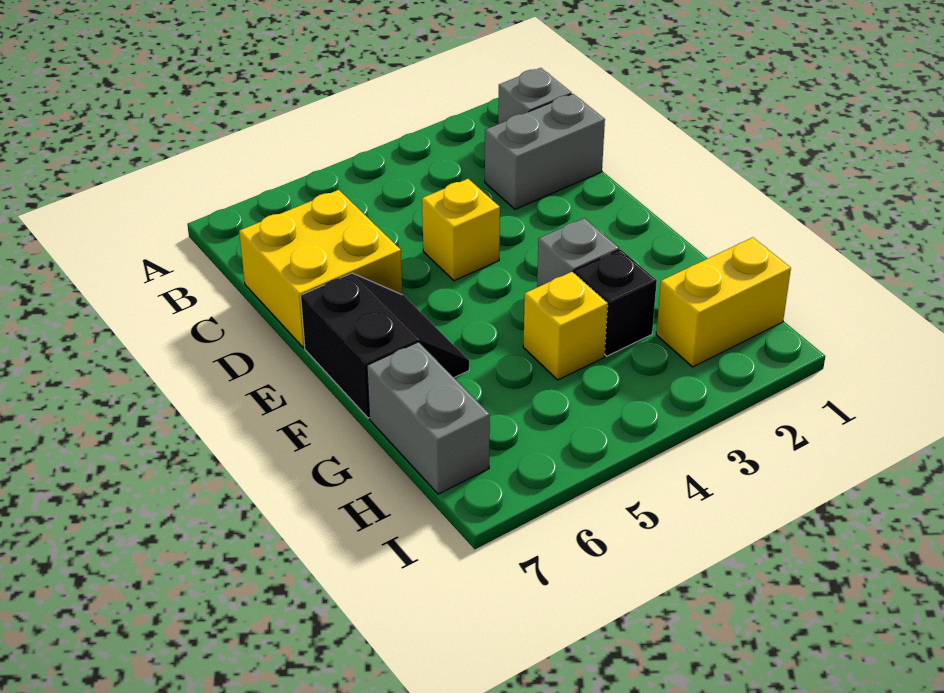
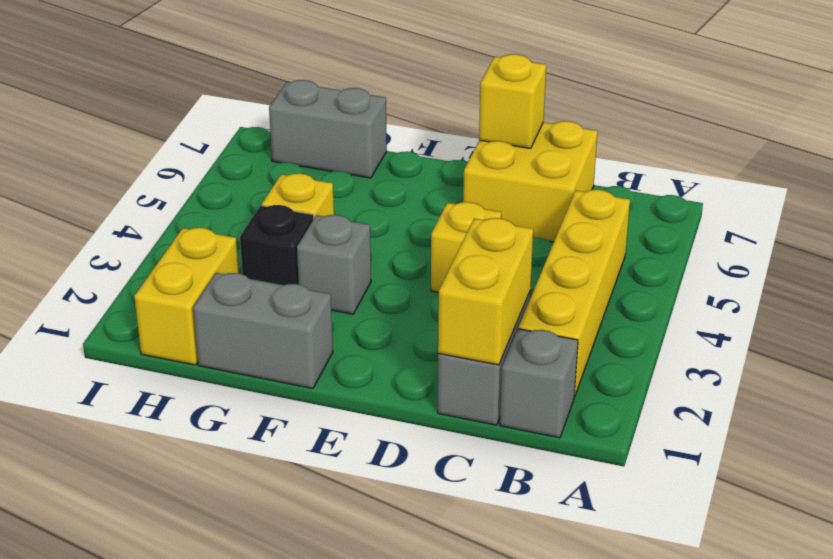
none -> yellow brick B2:B5 level 1
none -> yellow brick C1:C2 level 2
none -> yellow brick D7 level 2
black slope E6:F7 level 1 top 7 -> none
none -> grey brick F1:G1 level 1

